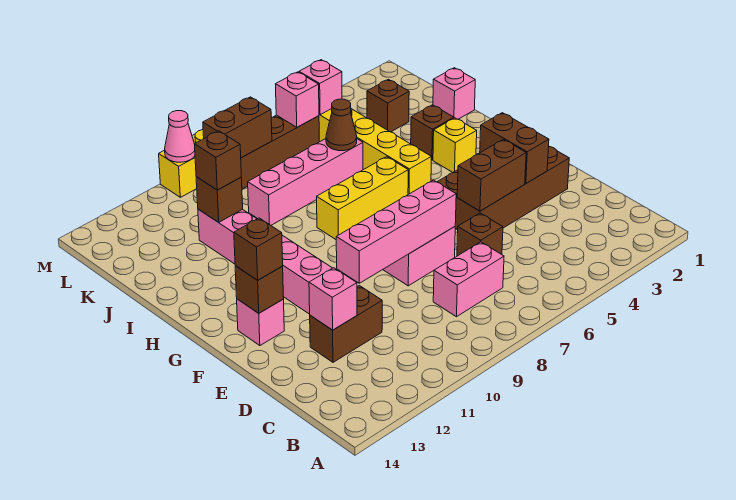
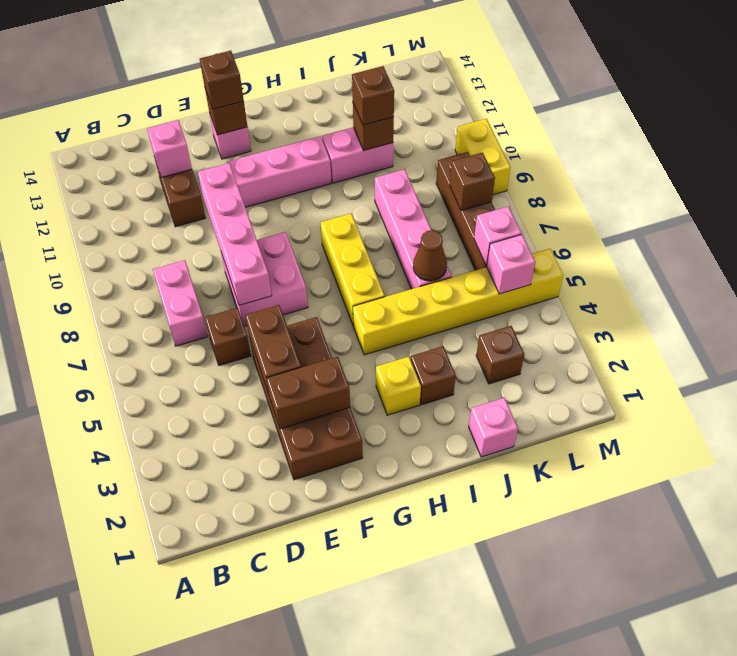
brown brick L8:L9 level 2 -> brown brick L8 level 2
pink cone M10 level 2 -> none

